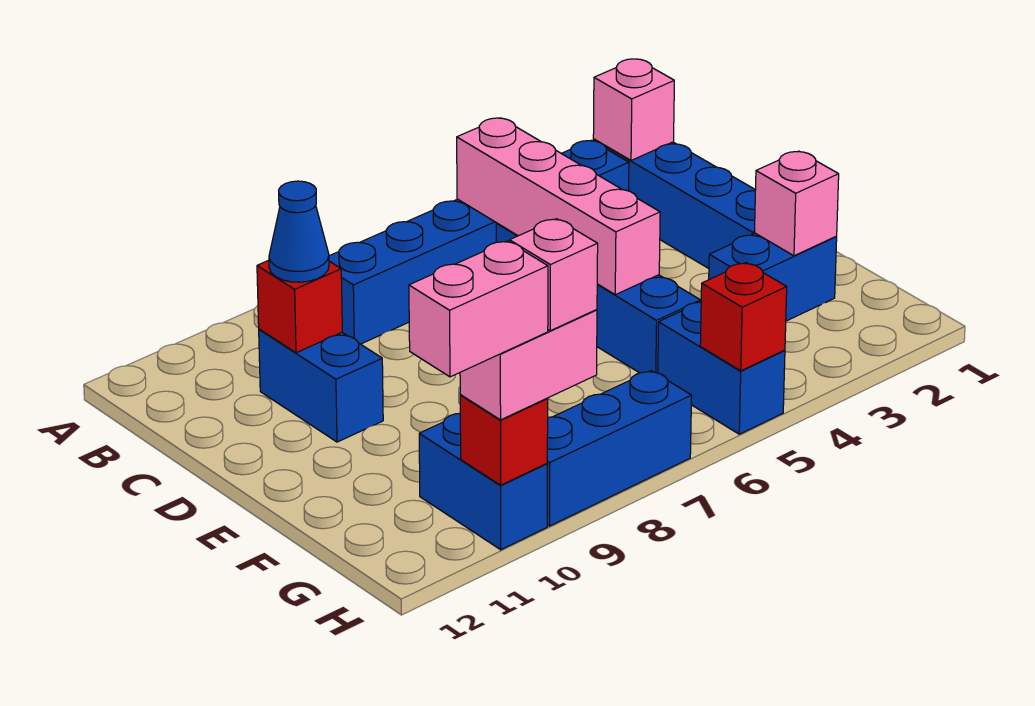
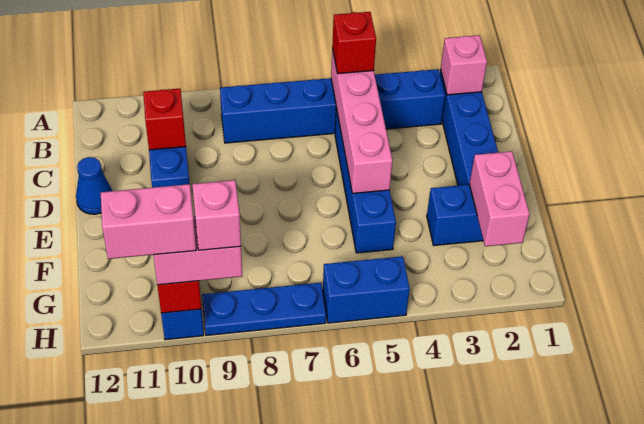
blue cone C10 level 3 -> blue cone D12 level 1
pink brick F2 level 2 -> pink brick F2:G2 level 2
blue brick G5:H5 level 1 -> blue brick H5:H6 level 1
red brick H5 level 2 -> red brick B5 level 3
blue brick H7:H9 level 1 -> blue plate H7:H9 level 1

